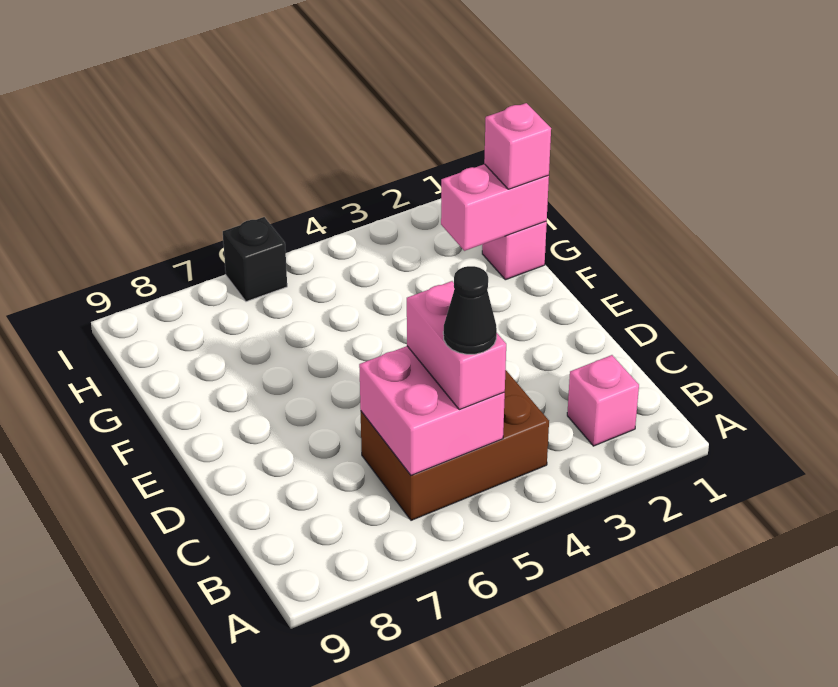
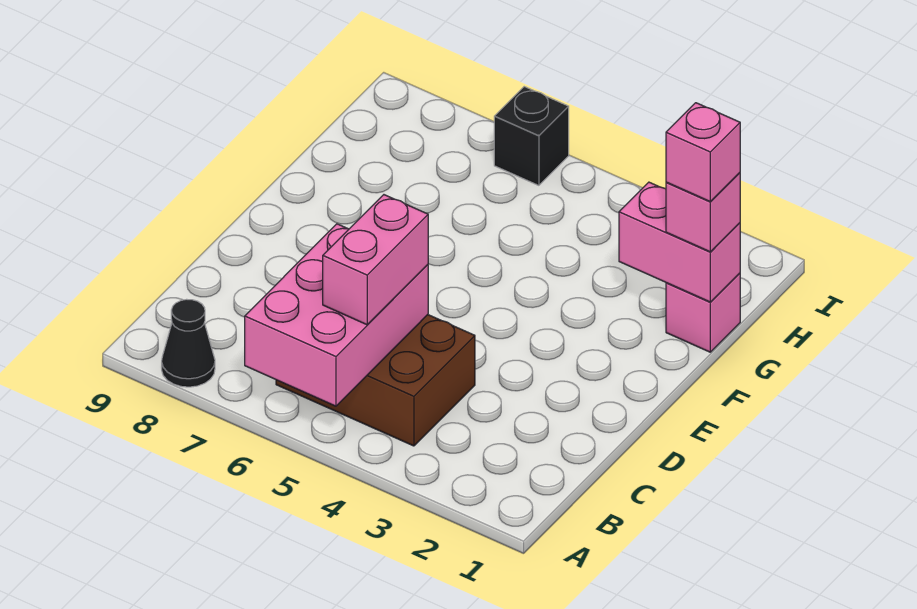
pink brick B2 level 1 -> pink brick G1 level 4
pink brick B5:C6 level 2 -> pink brick A5:C6 level 2
black cone B5 level 4 -> black cone A8 level 1

